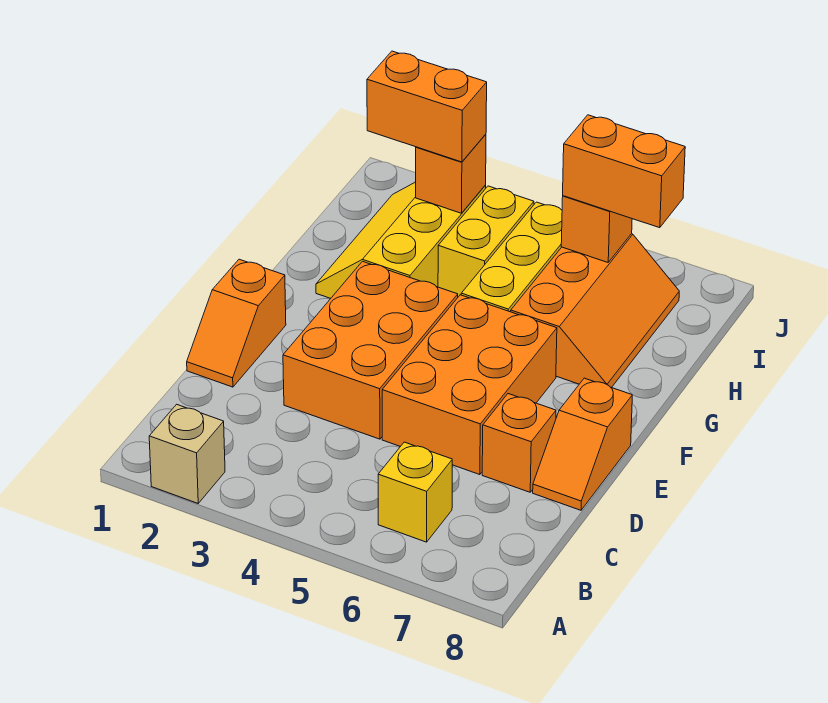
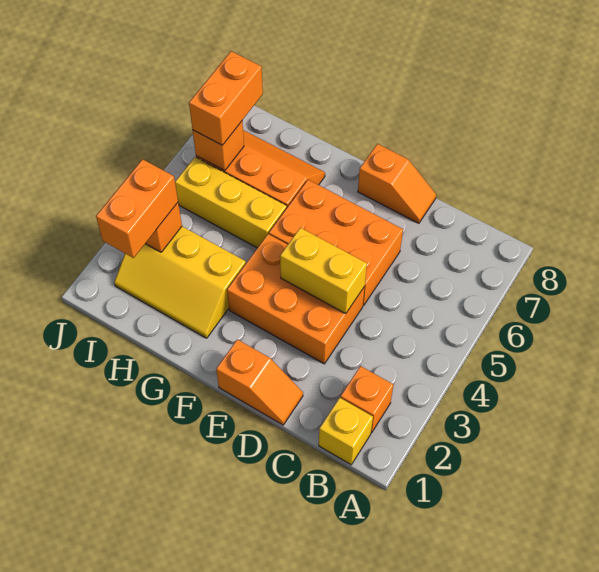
tan brick A2 level 1 -> none
yellow brick B6 level 1 -> yellow brick B1 level 1
orange brick D7 level 1 -> orange brick B2 level 1
yellow brick H4:I4 level 1 -> yellow brick D4:E4 level 2

